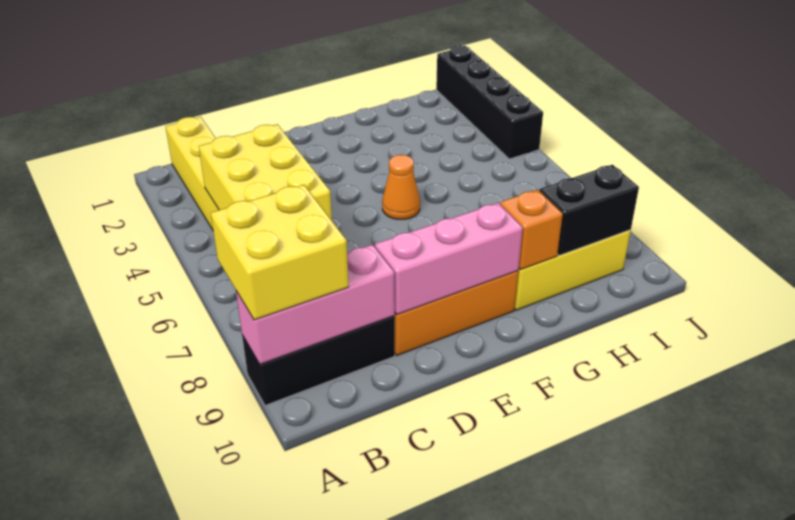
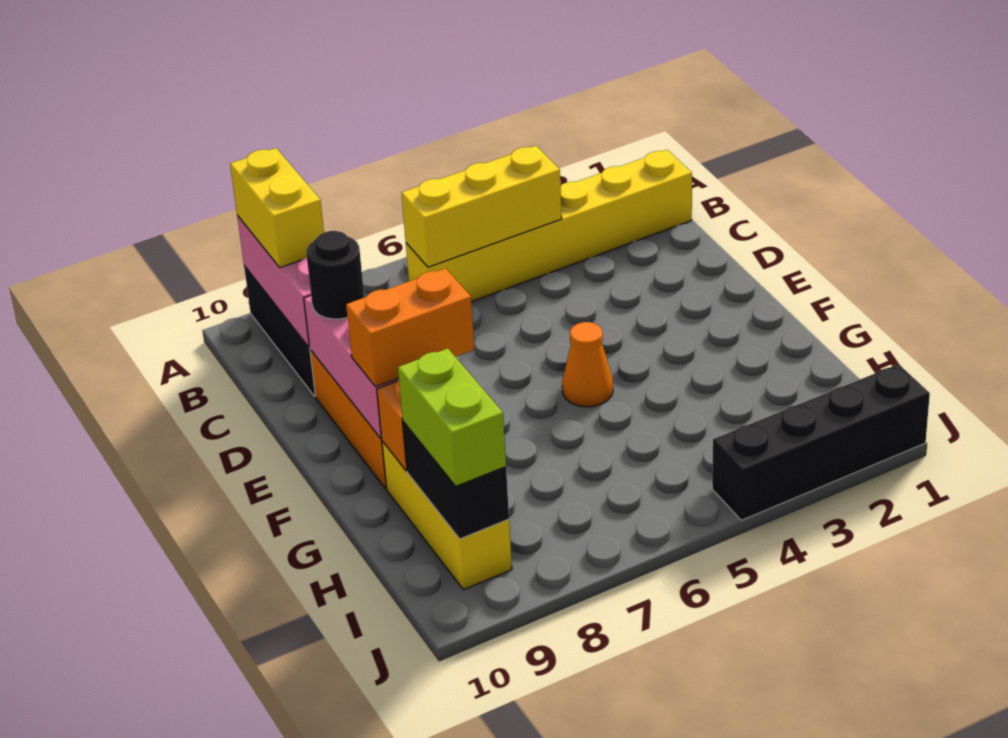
yellow brick A8:B9 level 3 -> yellow brick A9:B9 level 3
yellow brick B4:C6 level 2 -> yellow brick B4:B6 level 2
none -> black round brick D9 level 3
none -> orange brick F8:F9 level 3
none -> lime brick H9:I9 level 3

